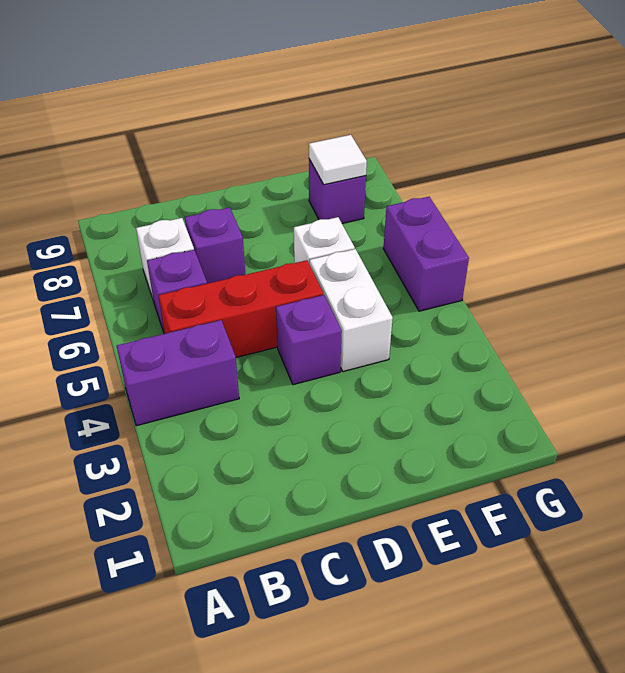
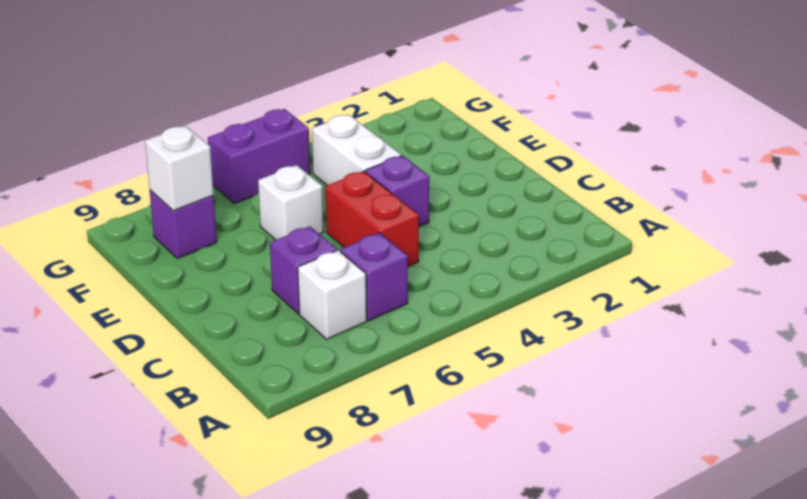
purple brick A4:B4 level 1 -> none
red brick B5:D5 level 1 -> red brick C5:D5 level 1
white brick E4:E5 level 1 -> white brick E4:F4 level 1
white tile F8 level 2 -> white brick F8 level 2

